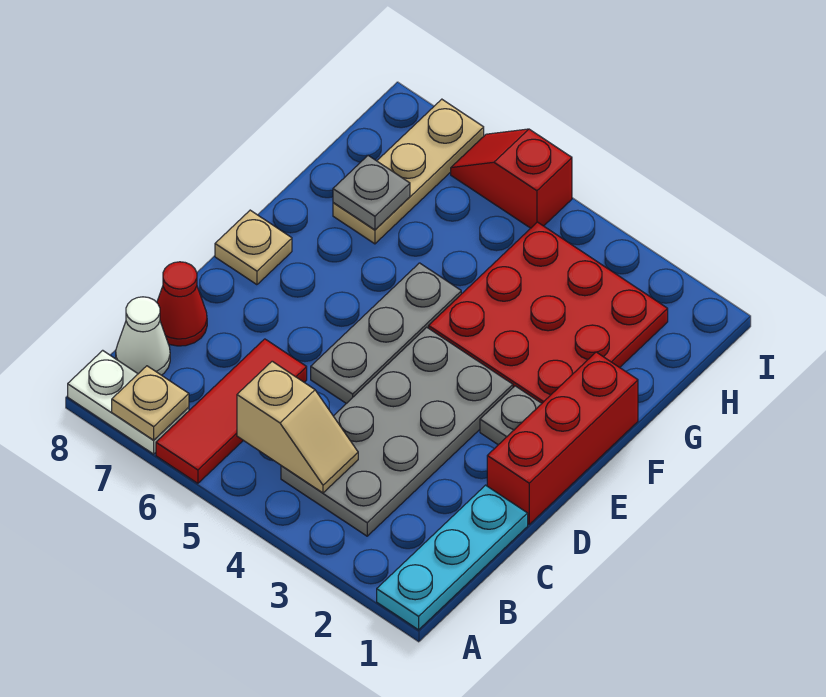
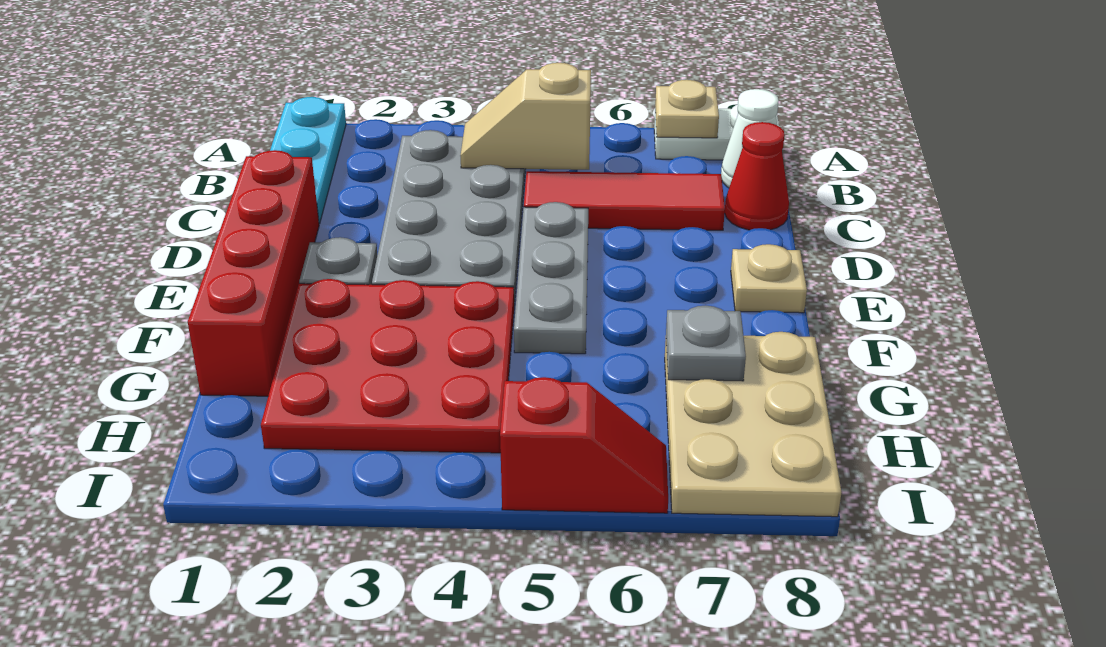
red tile A6:C6 level 1 -> red tile C5:C7 level 1
red brick D1:F1 level 1 -> red brick D1:G1 level 1
tan plate G7:I7 level 1 -> tan plate G7:I8 level 1

